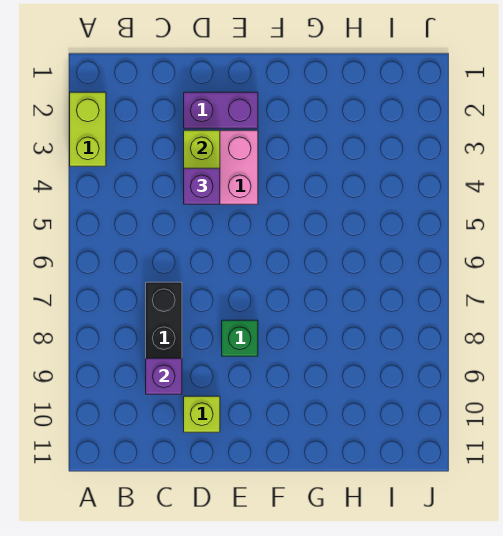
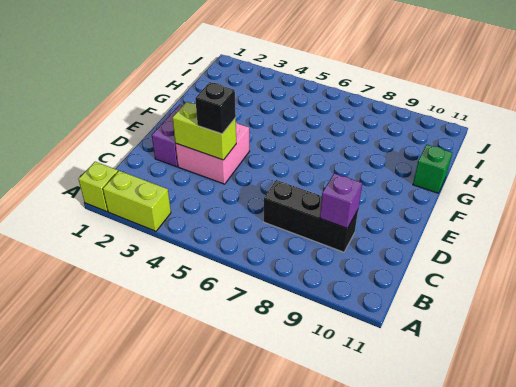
purple brick D4 level 3 -> black brick D4 level 3
lime brick D10 level 1 -> lime brick A1 level 1
green brick E8 level 1 -> green brick G11 level 1

